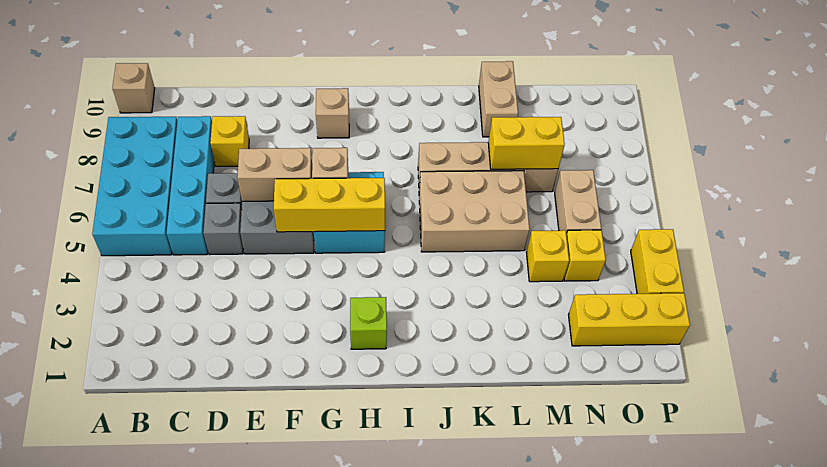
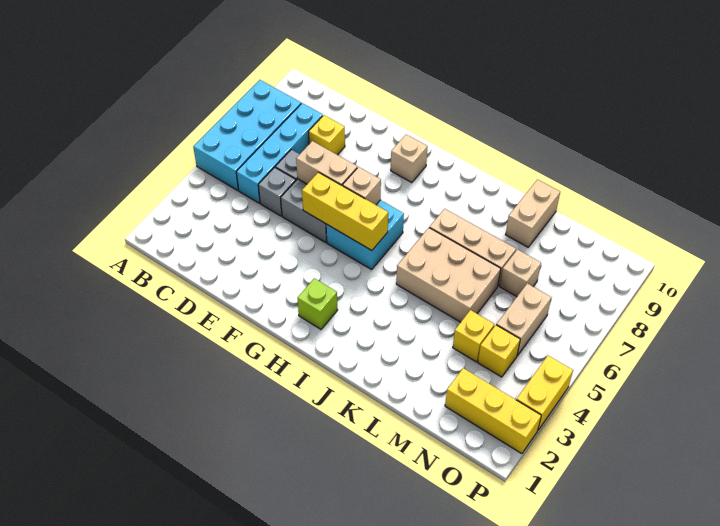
tan brick A10 level 1 -> none
yellow brick L7:M7 level 2 -> none

